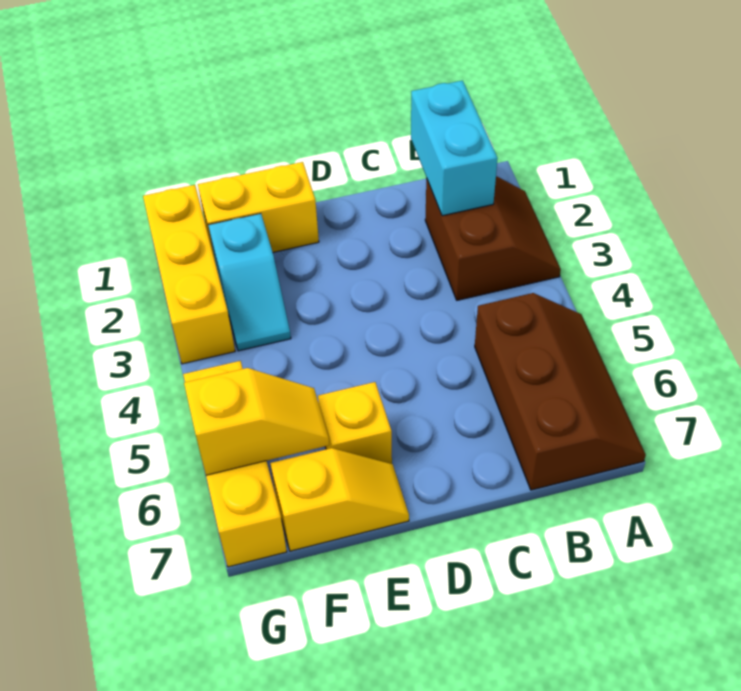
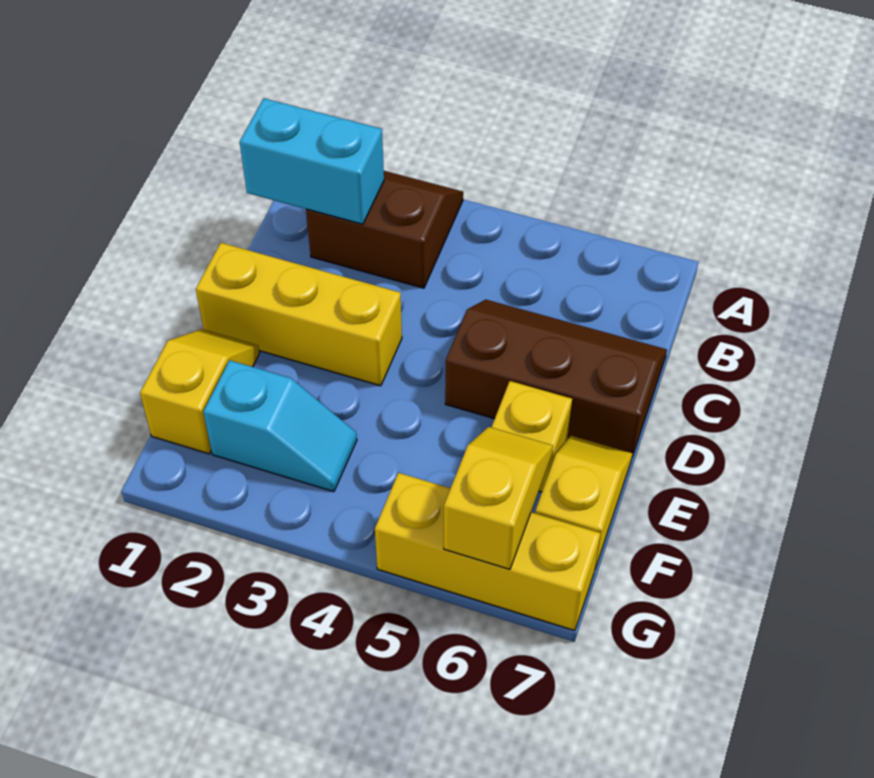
brown slope A5:B7 level 1 top B -> brown slope C5:D7 level 1 top D
yellow brick E1:F1 level 1 -> yellow slope E1:F1 level 1 top F
yellow brick G1:G3 level 1 -> yellow brick D1:D3 level 1

